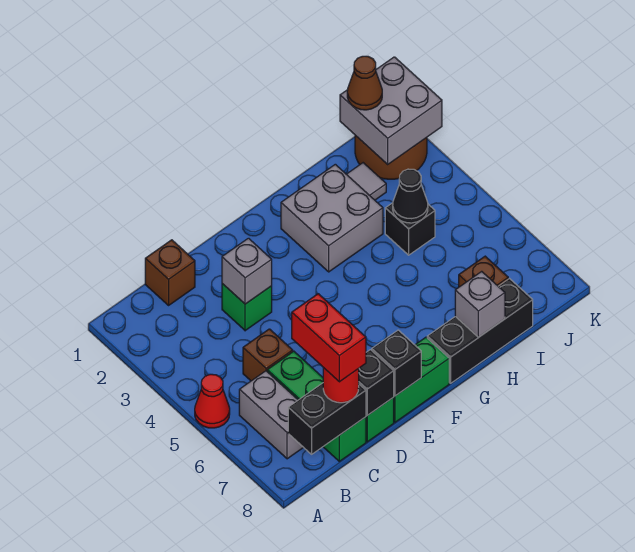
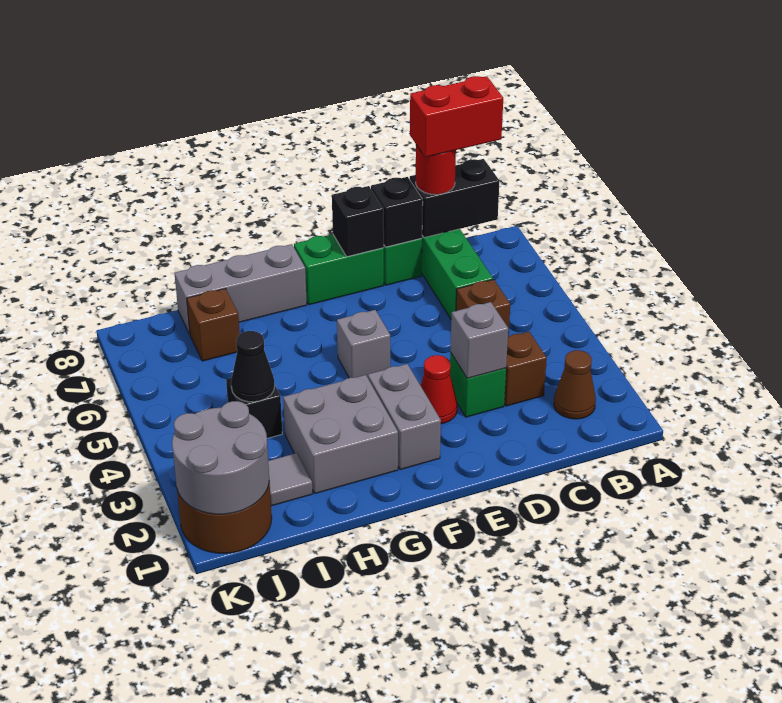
red cone A5 level 1 -> red cone E3 level 1
grey brick B6:B7 level 1 -> grey brick F2:F3 level 1
brown brick C1 level 1 -> brown brick C3 level 1
red brick C7:C8 level 4 -> red brick B8:C8 level 4
black brick G8:I8 level 1 -> grey brick G8:I8 level 1
grey brick H8 level 2 -> grey brick F5 level 1
grey brick J1:K2 level 2 -> grey round brick J1:K2 level 2
brown cone J1 level 3 -> brown cone B2 level 1

